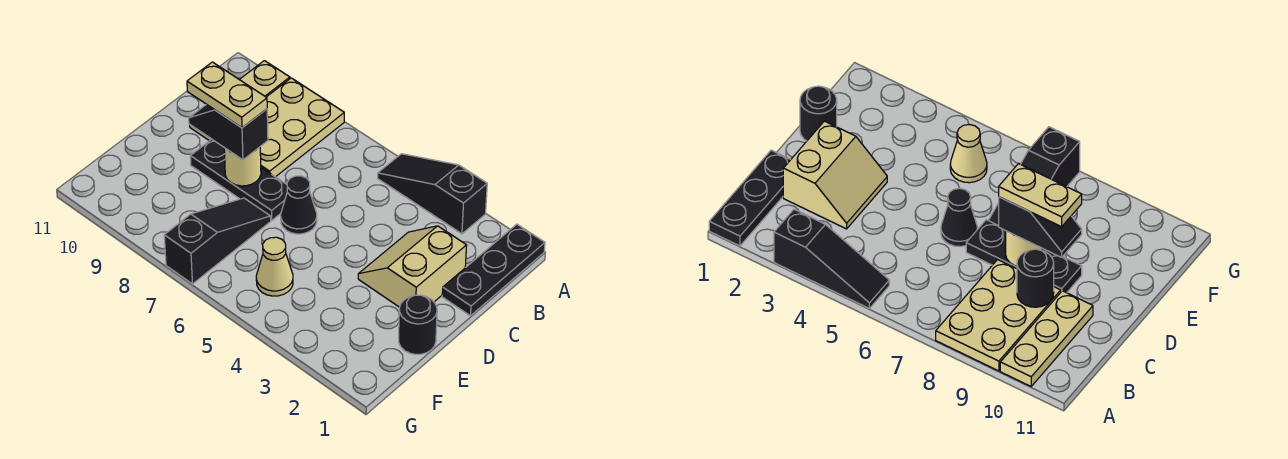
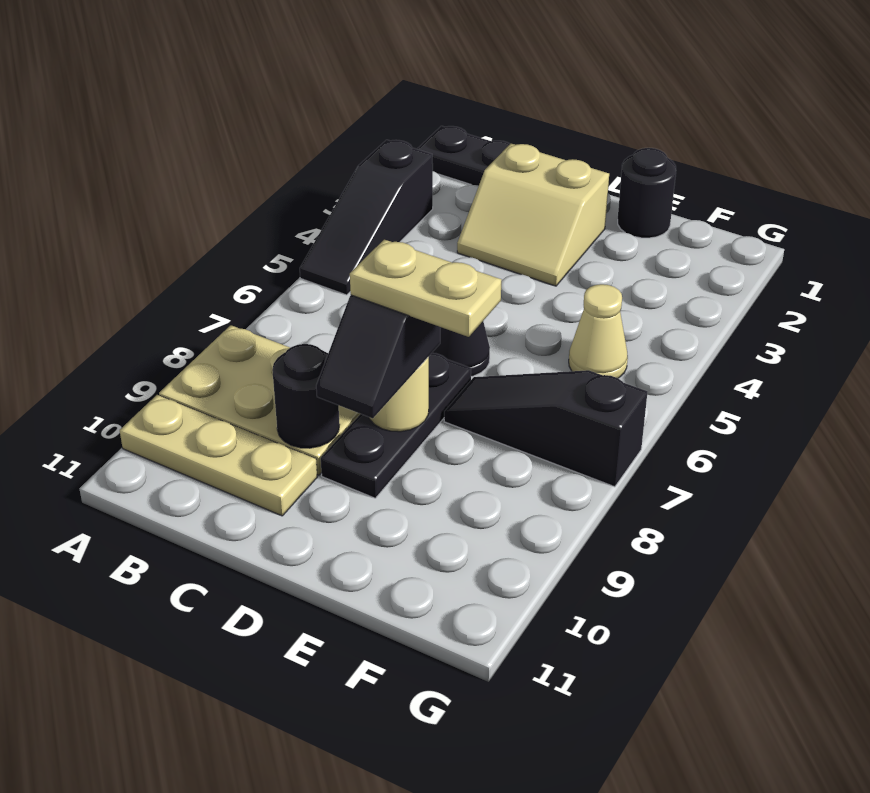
tan plate D8:D9 level 4 -> tan plate D8:E8 level 4

